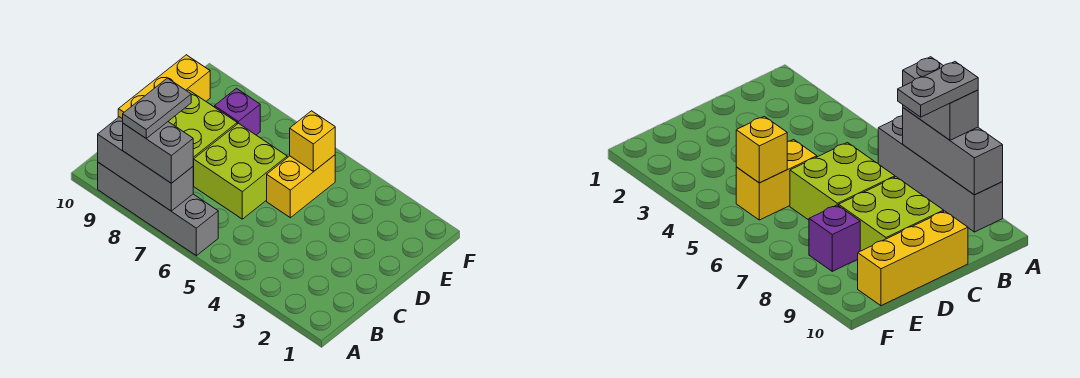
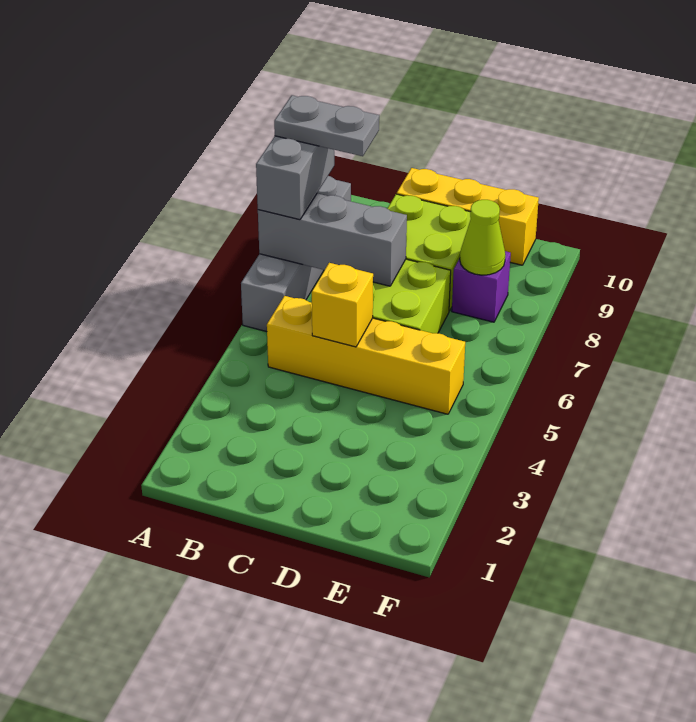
grey brick A7:A9 level 2 -> grey brick A7:C7 level 2
yellow brick D5:E5 level 1 -> yellow brick B5:E5 level 1
yellow brick E5 level 2 -> yellow brick C5 level 2
none -> lime cone E8 level 2

